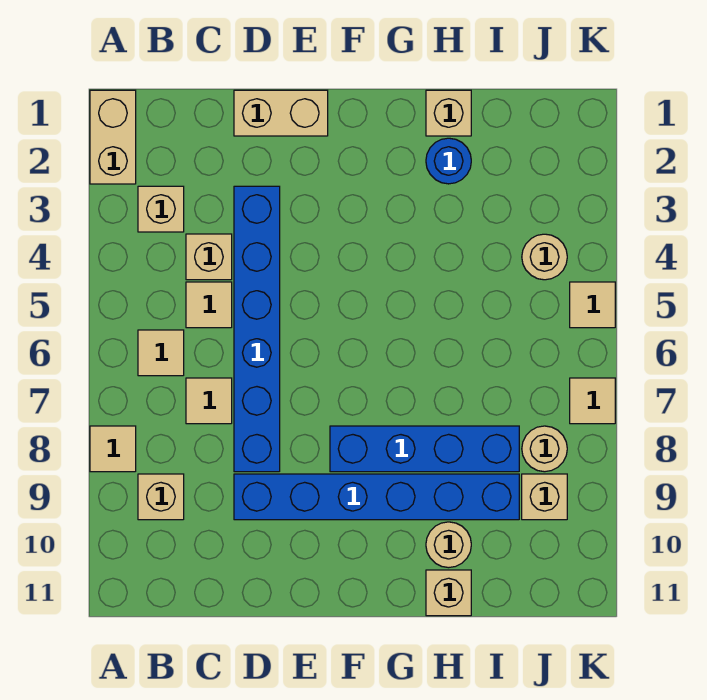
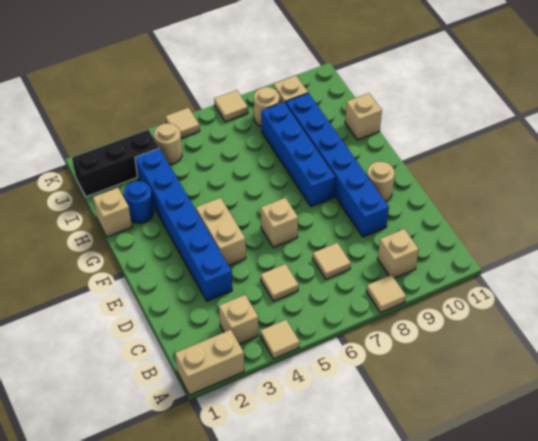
tan tile B6 level 1 -> tan tile A4 level 1
tan brick C4 level 1 -> tan brick E6 level 1
tan brick D1:E1 level 1 -> tan brick E4:F4 level 1
blue brick D3:D8 level 1 -> blue brick D3:I3 level 1
tan round brick H10 level 1 -> tan round brick E10 level 1
none -> black brick J1:J3 level 1

